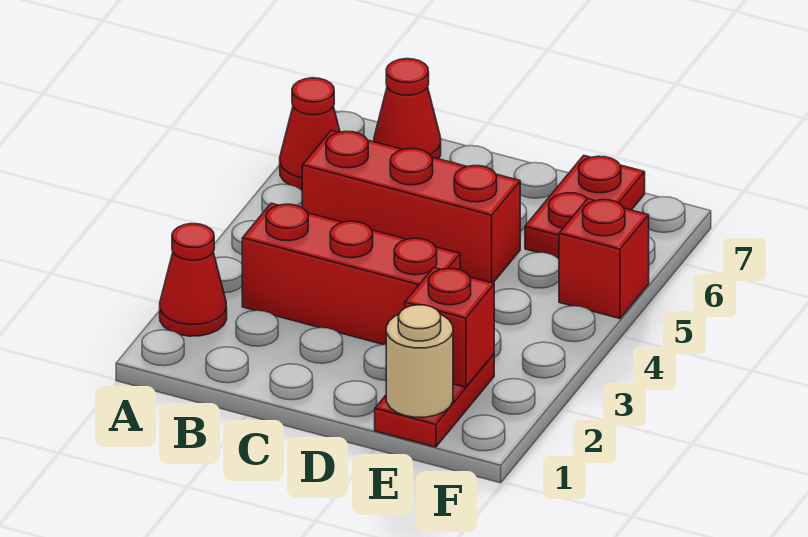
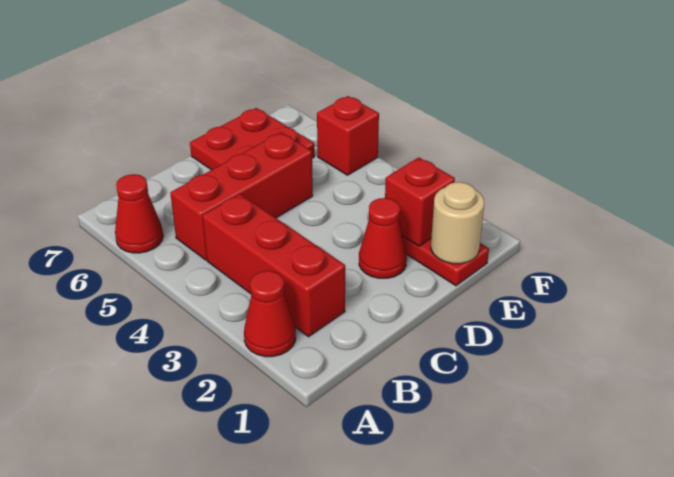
red brick B3:D3 level 1 -> red brick B2:B4 level 1
red cone B7 level 1 -> red cone D2 level 1
red plate E6:E7 level 1 -> red plate D6:E7 level 1

